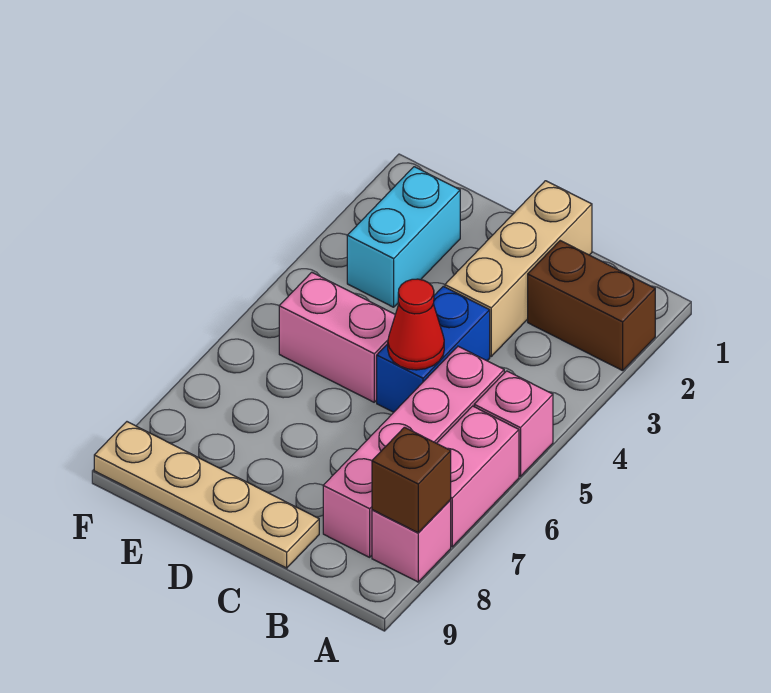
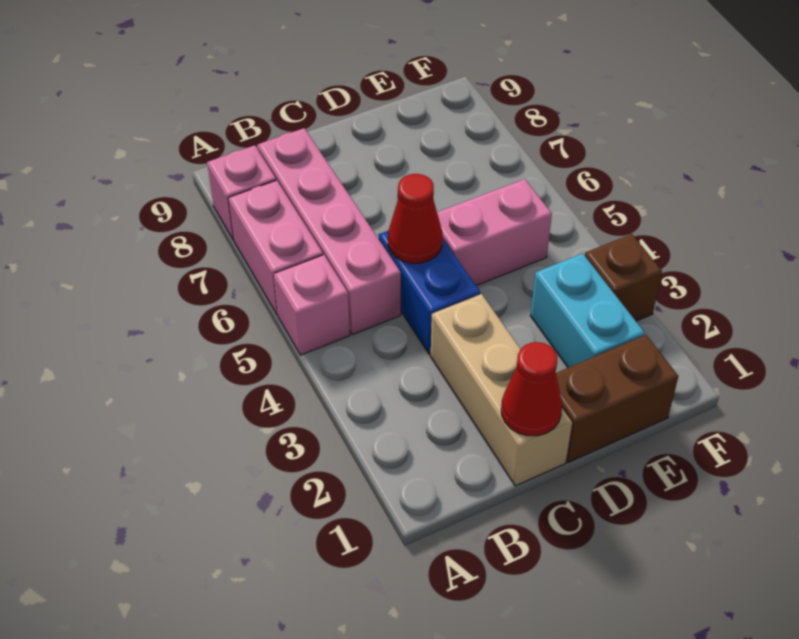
brown brick A2:B2 level 1 -> brown brick D1:E1 level 1
brown brick A8 level 2 -> brown brick F3 level 1
none -> red cone C1 level 2
tan plate C9:F9 level 1 -> none

